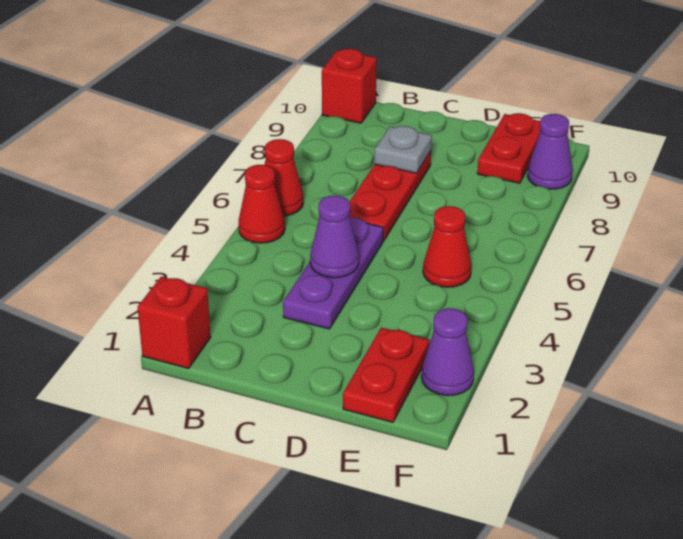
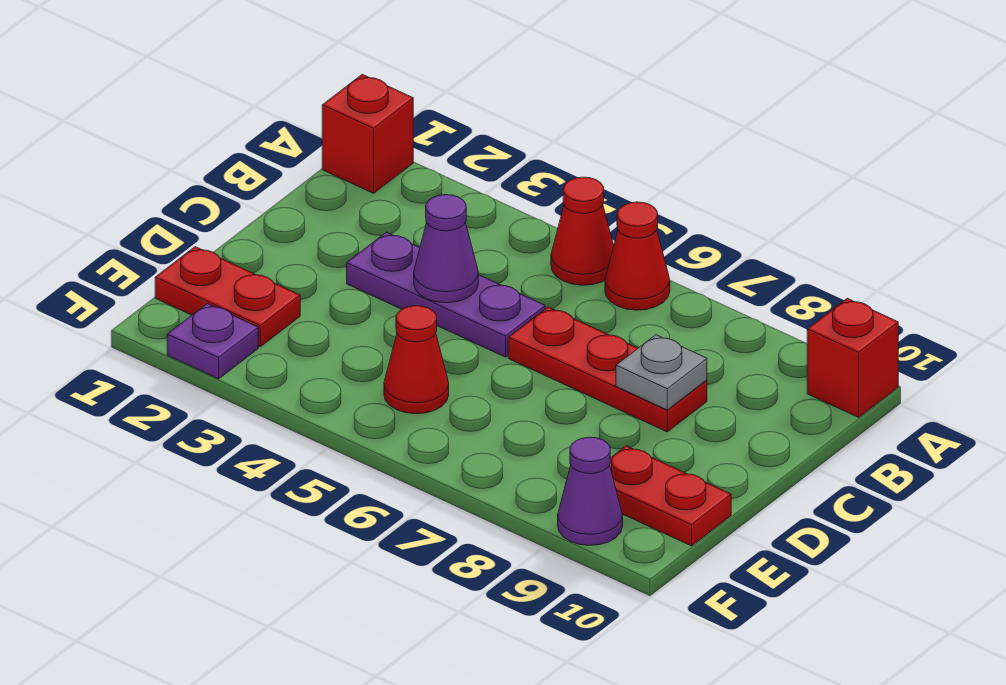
purple cone F2 level 1 -> purple plate F2 level 1

